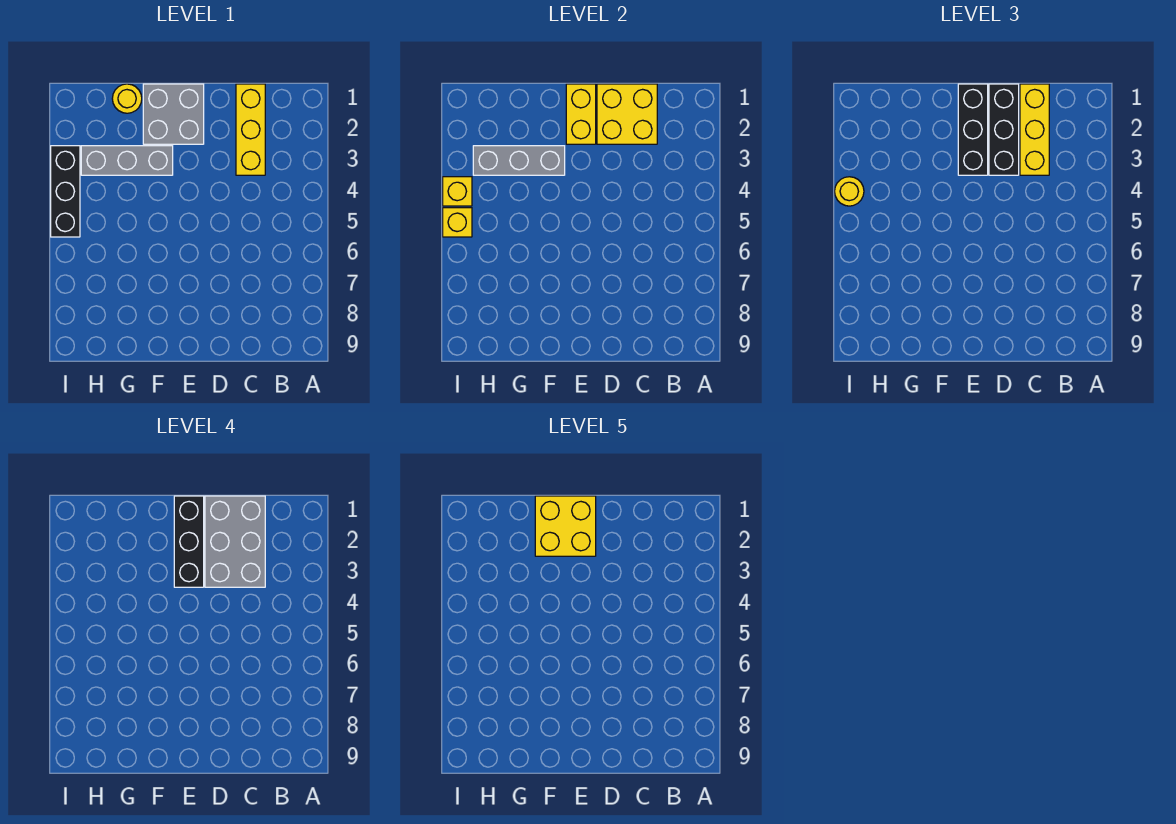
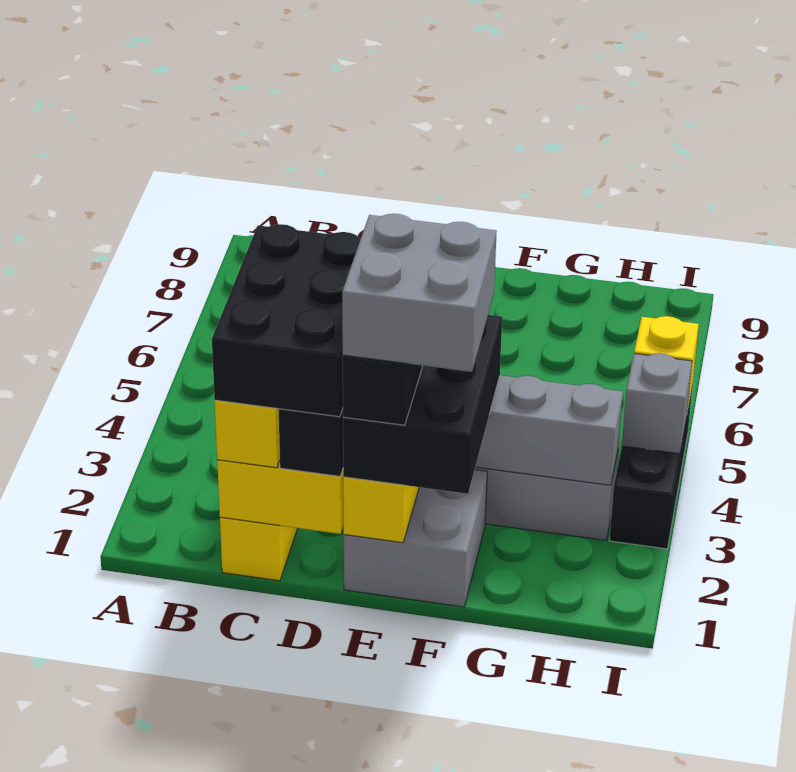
grey brick C1:D3 level 4 -> black brick C1:D3 level 4
black brick E1:E3 level 3 -> black brick E1:F3 level 3
yellow brick E1:F2 level 5 -> grey brick E1:F2 level 5
yellow round brick G1 level 1 -> none
yellow brick I4 level 2 -> grey brick I4 level 2
yellow round brick I4 level 3 -> none

